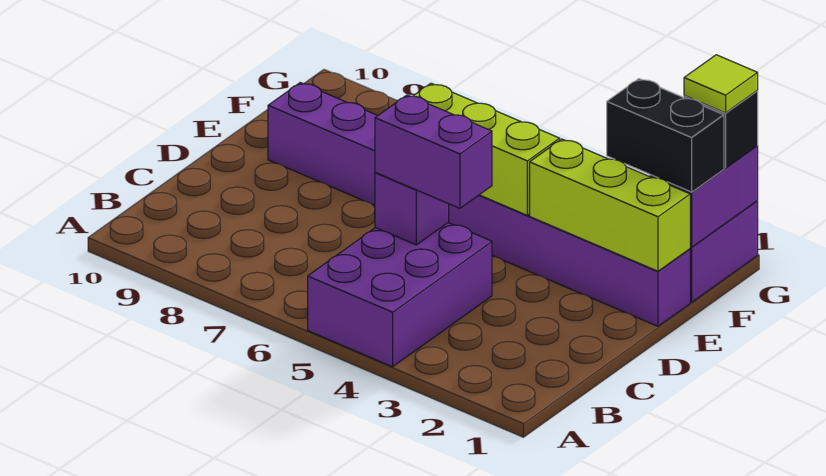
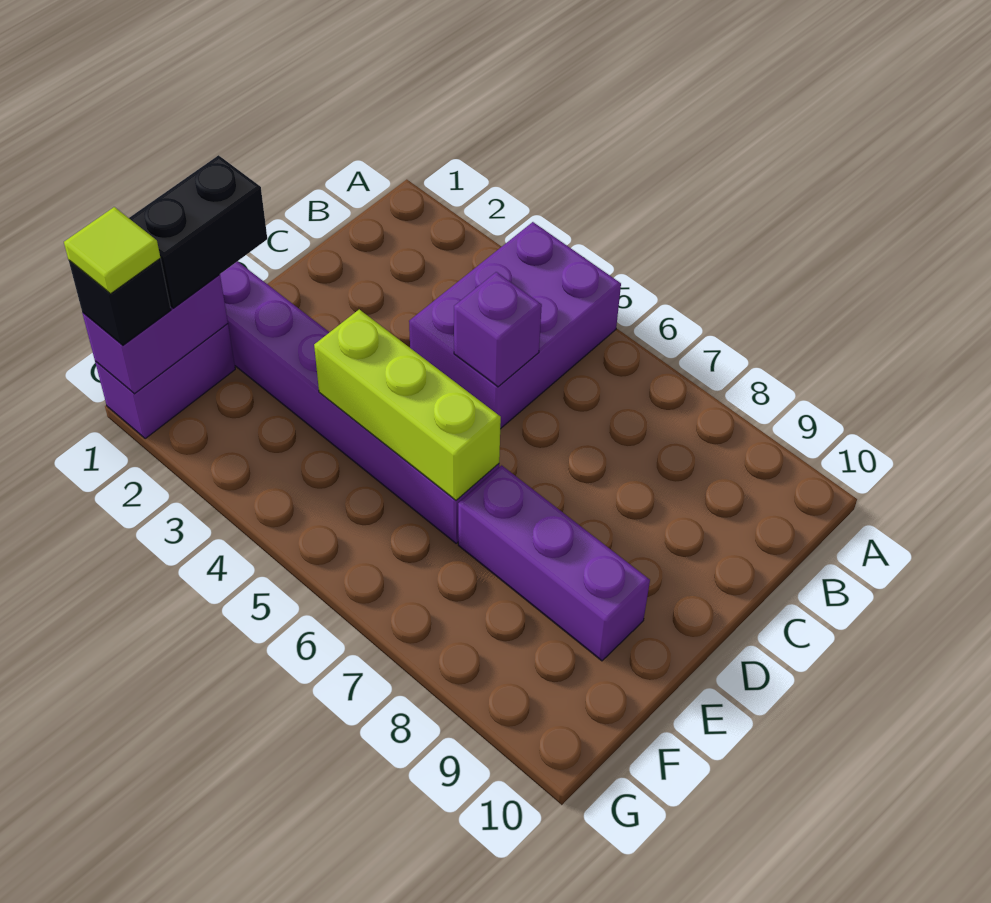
purple brick C4:C5 level 3 -> none
lime brick E1:E3 level 2 -> none
black brick F1:F2 level 3 -> black brick E1:F1 level 3

